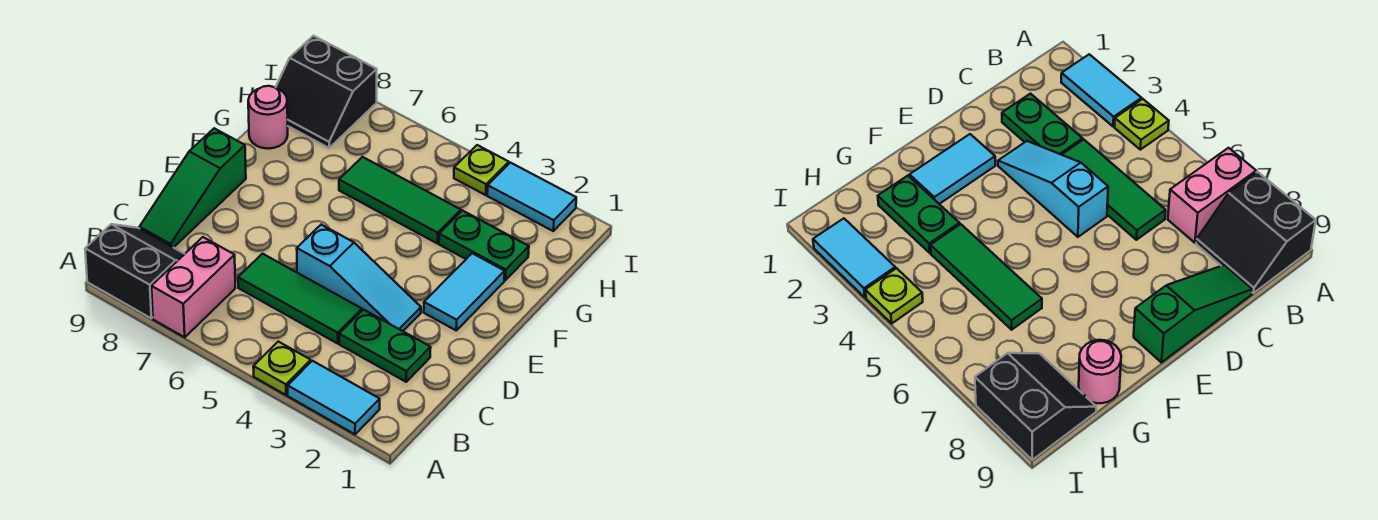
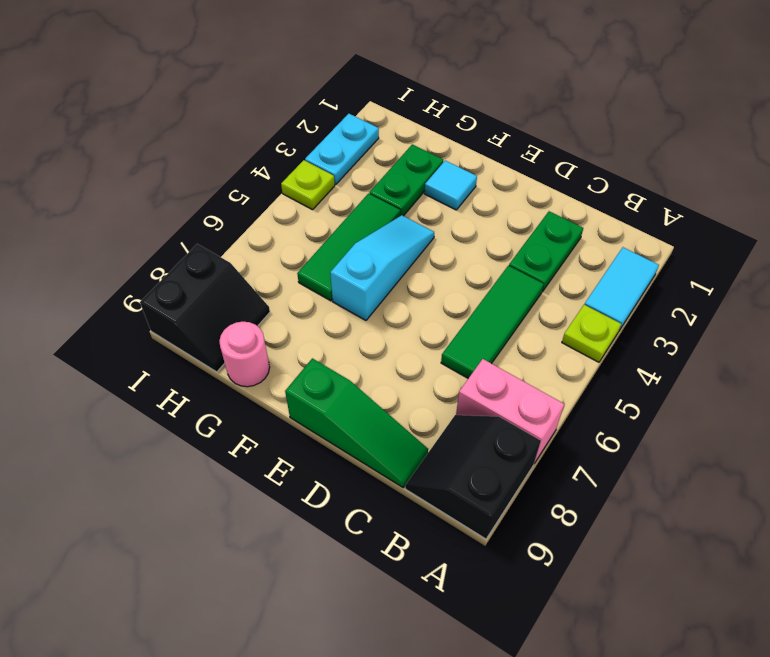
cyan slope D3:D5 level 1 top 5 -> cyan slope F4:F6 level 1 top 6
cyan tile E2:F2 level 1 -> cyan tile F2 level 1
cyan tile I2:I3 level 1 -> cyan plate I2:I3 level 1

